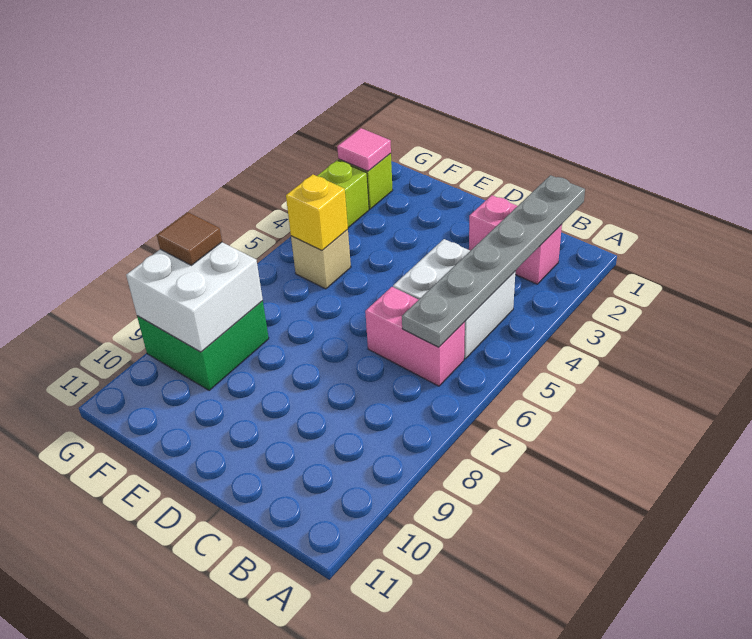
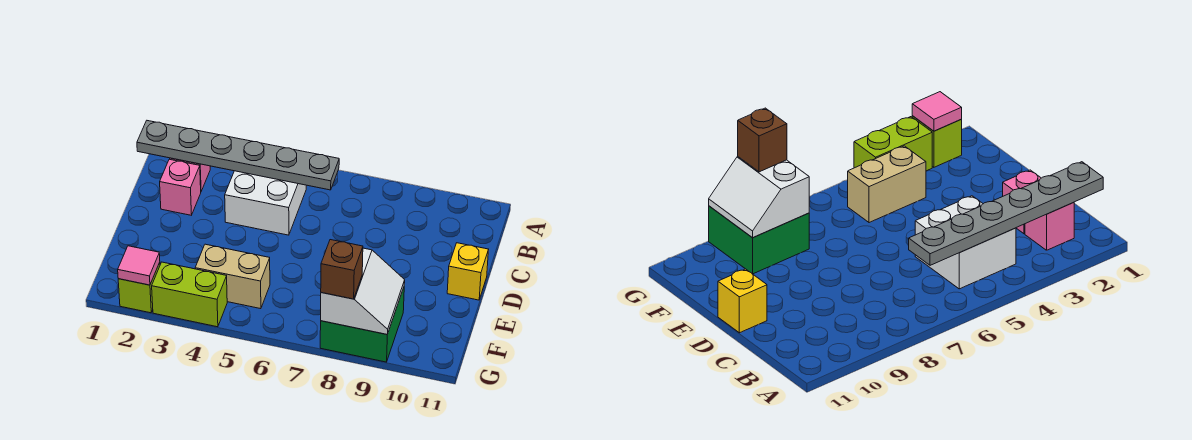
pink brick B6:C6 level 1 -> none
tan brick F5 level 1 -> tan brick F4:F5 level 1
yellow brick F5 level 2 -> yellow brick D11 level 1
white brick F8:G9 level 2 -> white slope F8:G9 level 2 top 8
brown tile G8 level 3 -> brown brick G8 level 3

